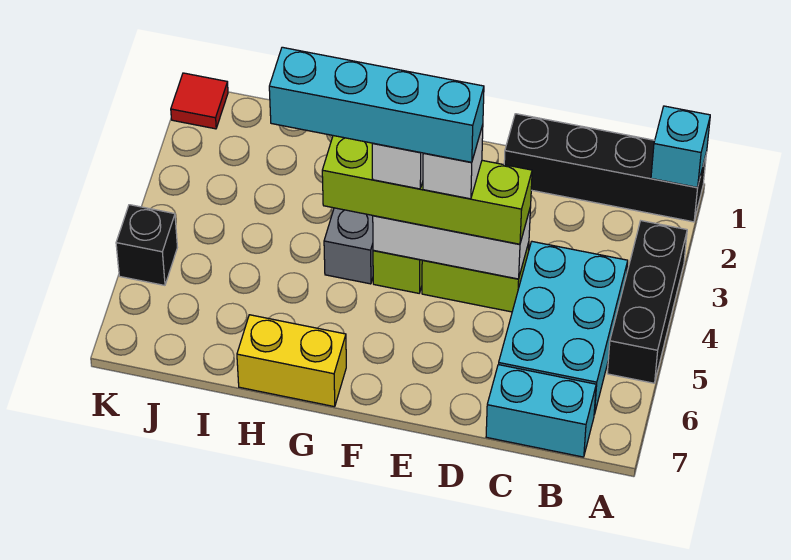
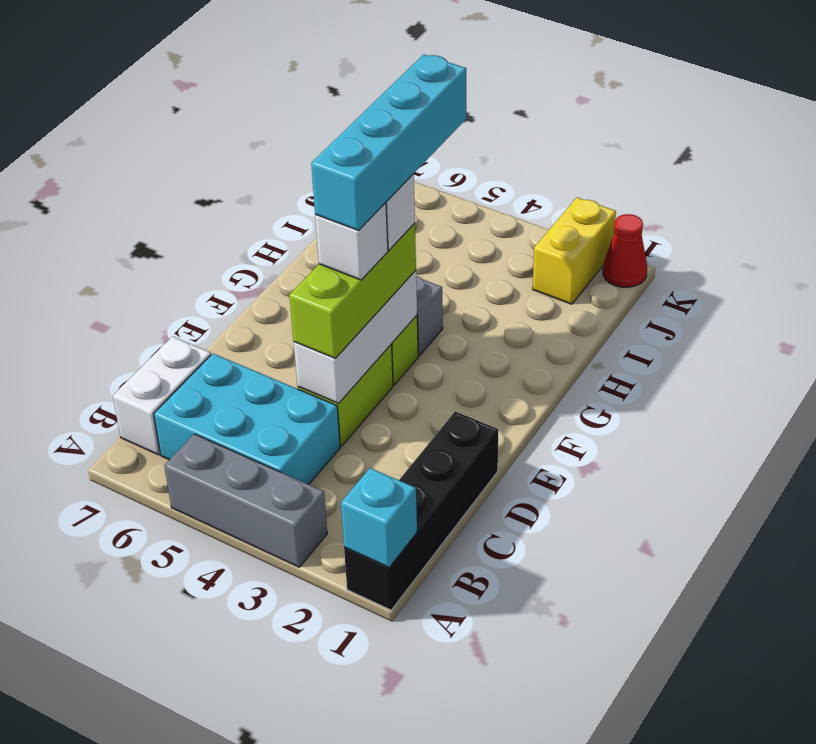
black brick A3:A5 level 1 -> grey brick A3:A5 level 1
cyan brick B7:C7 level 1 -> white brick B7:C7 level 1
lime brick D4:G4 level 3 -> lime brick D4:F4 level 3
yellow brick G7:H7 level 1 -> yellow brick J2:K2 level 1
red tile K1 level 1 -> red cone K1 level 1
black brick K5 level 1 -> none

